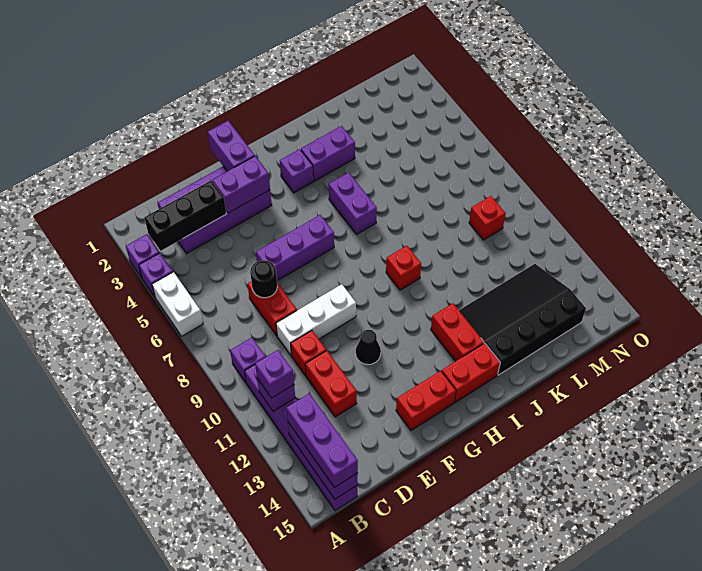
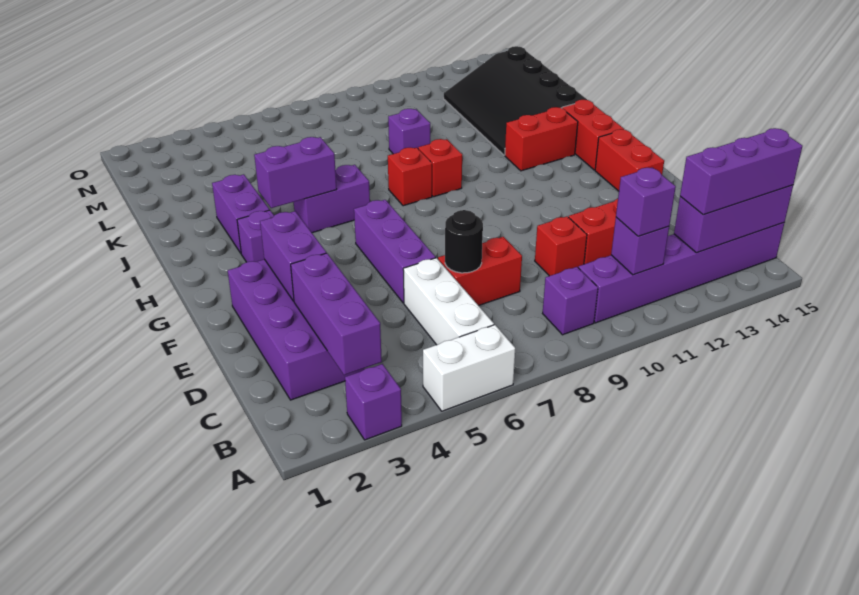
purple brick A4 level 1 -> purple brick K9 level 1
black brick B3:D3 level 2 -> purple brick B3:D3 level 2
white brick D9:F9 level 1 -> white brick B6:D6 level 1
purple brick F1:F2 level 2 -> purple brick I4:I5 level 2
black cone F11 level 1 -> none
red brick M9 level 1 -> red brick I8 level 1

